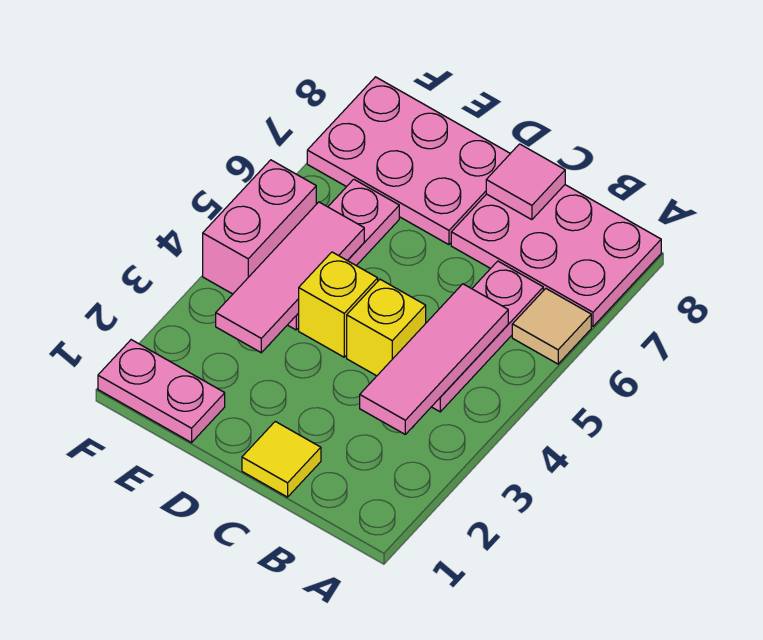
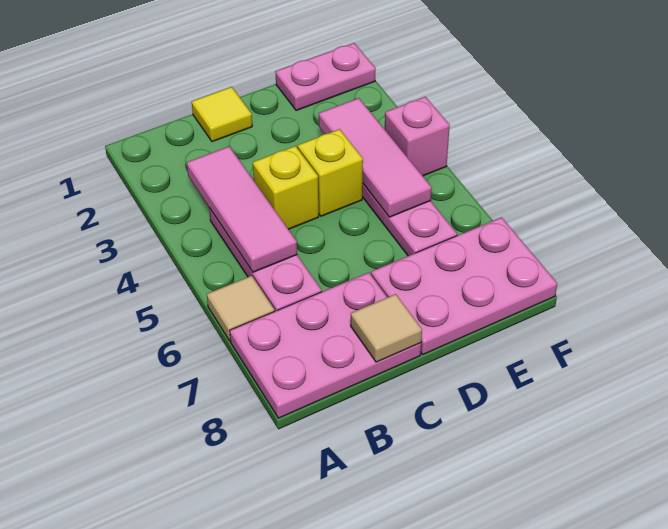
pink tile C8 level 2 -> tan tile C8 level 2
pink brick F4:F5 level 1 -> pink brick F4 level 1

